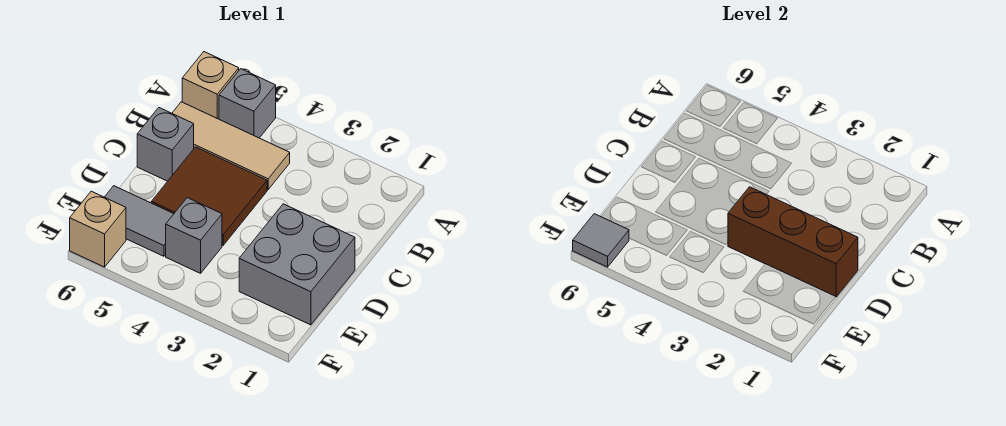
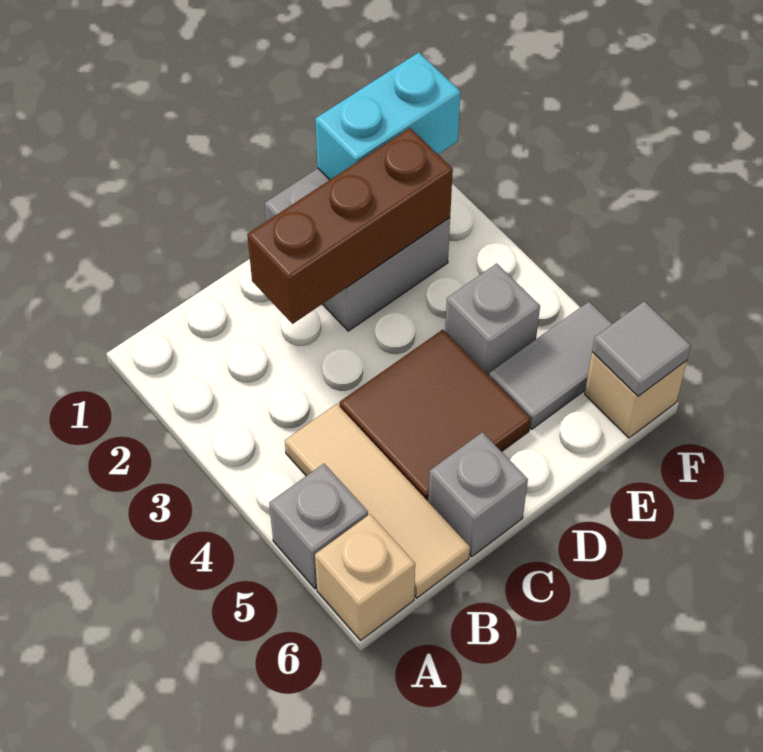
brown brick D1:D3 level 2 -> brown brick C2:E2 level 2
none -> cyan brick E1:F1 level 2
grey tile E5:E6 level 1 -> grey tile E5:F5 level 1

